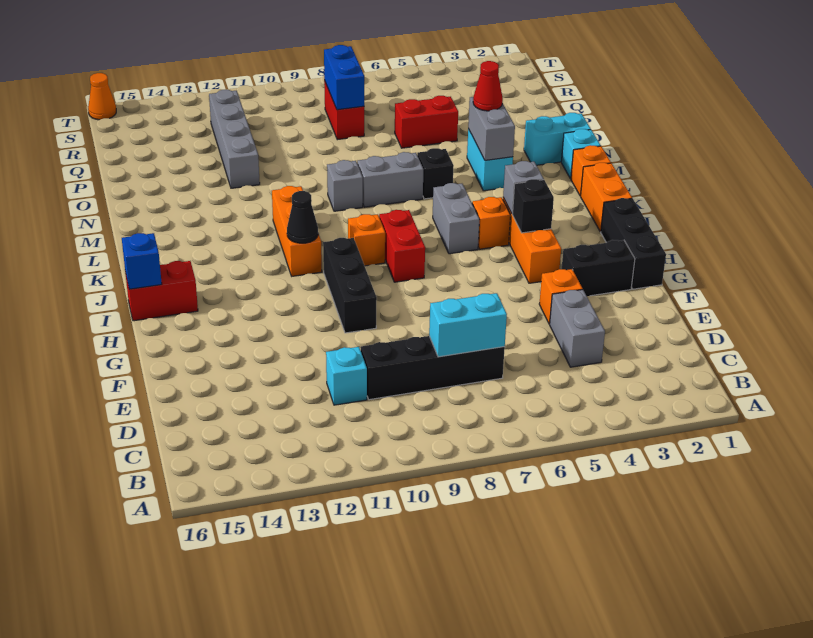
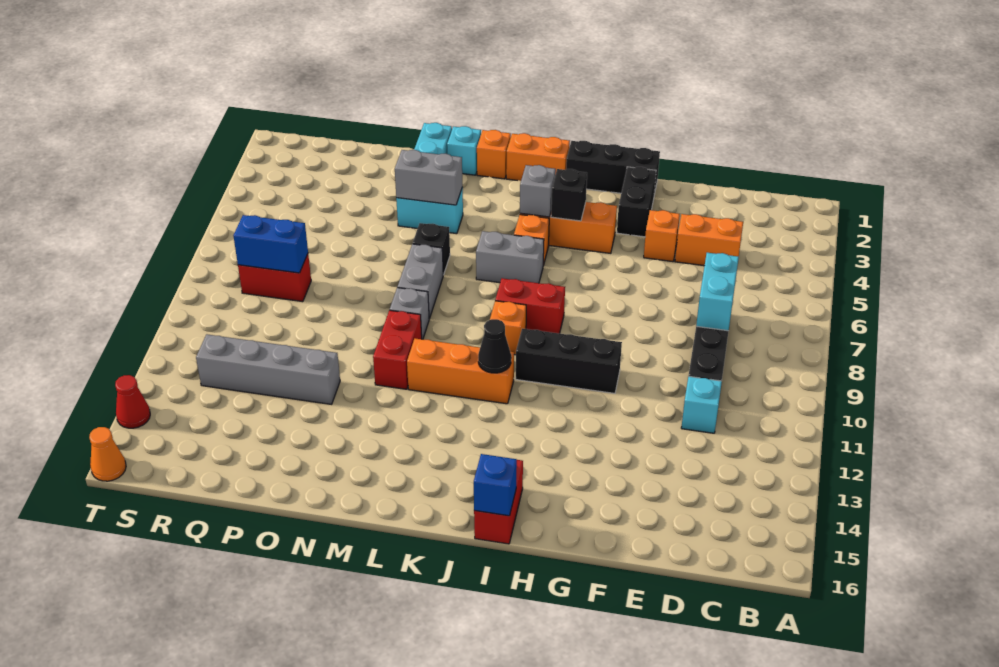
grey brick D4:E4 level 1 -> orange brick D4:E4 level 1
red cone N4 level 3 -> red cone T14 level 1
red brick P5:P6 level 1 -> red brick M10:M11 level 1

